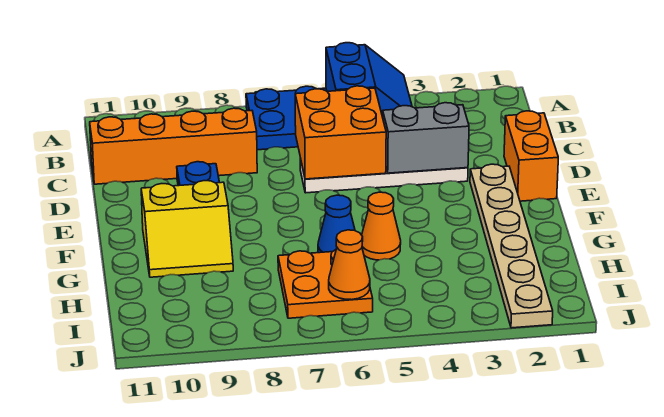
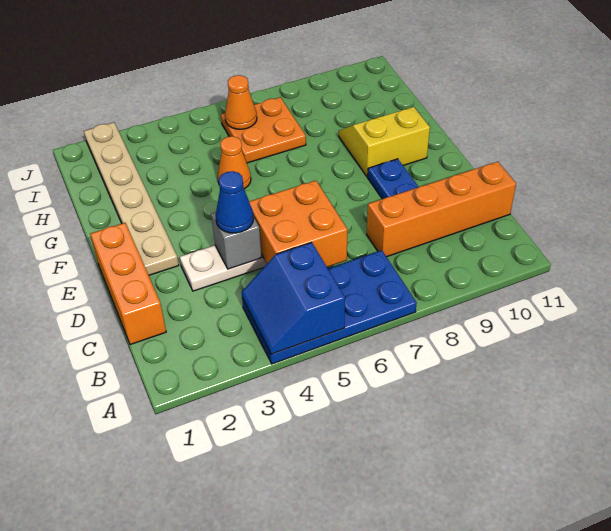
orange brick D1:E1 level 1 -> orange brick C1:E1 level 1
grey brick D3:D4 level 2 -> grey brick D4 level 2
blue cone G6 level 1 -> blue cone D4 level 3

